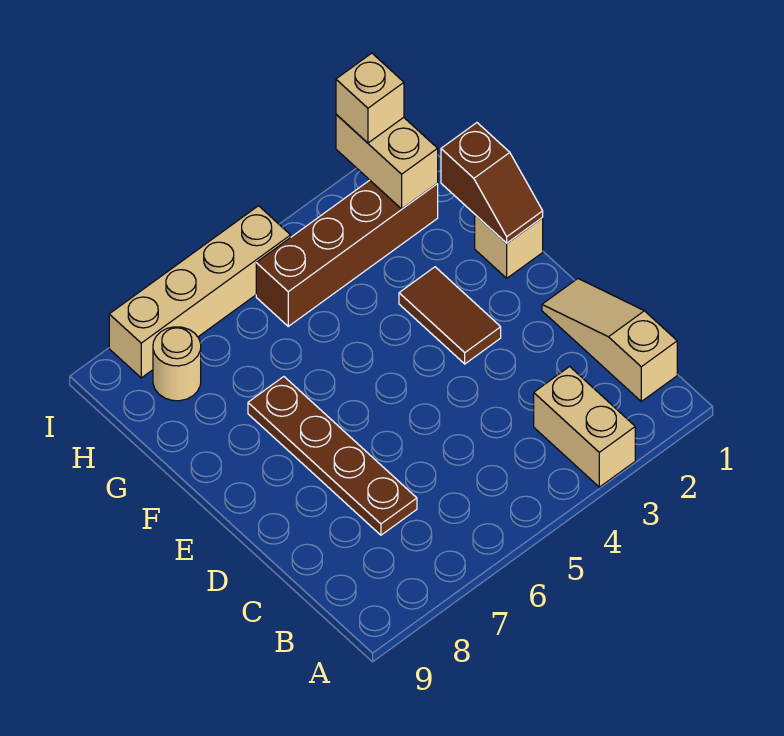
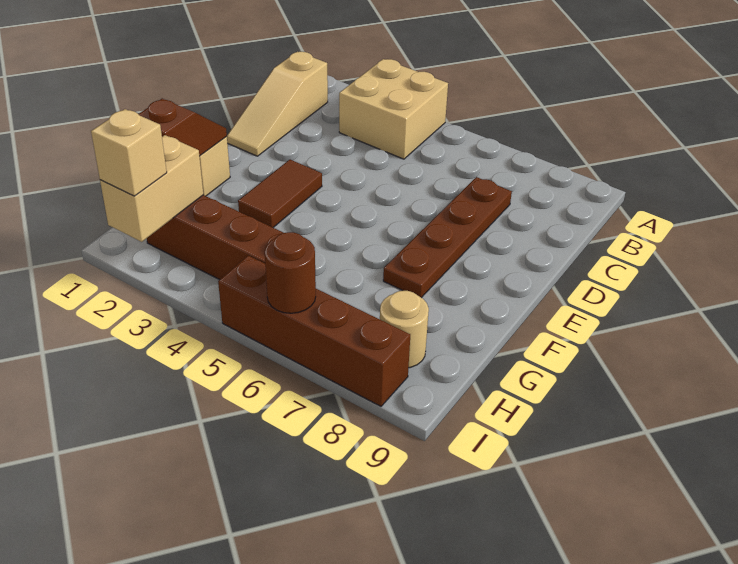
tan brick A3:B3 level 1 -> tan brick A3:B4 level 1
tan brick I5:I8 level 1 -> brown brick I5:I8 level 1
none -> brown round brick I6 level 2

